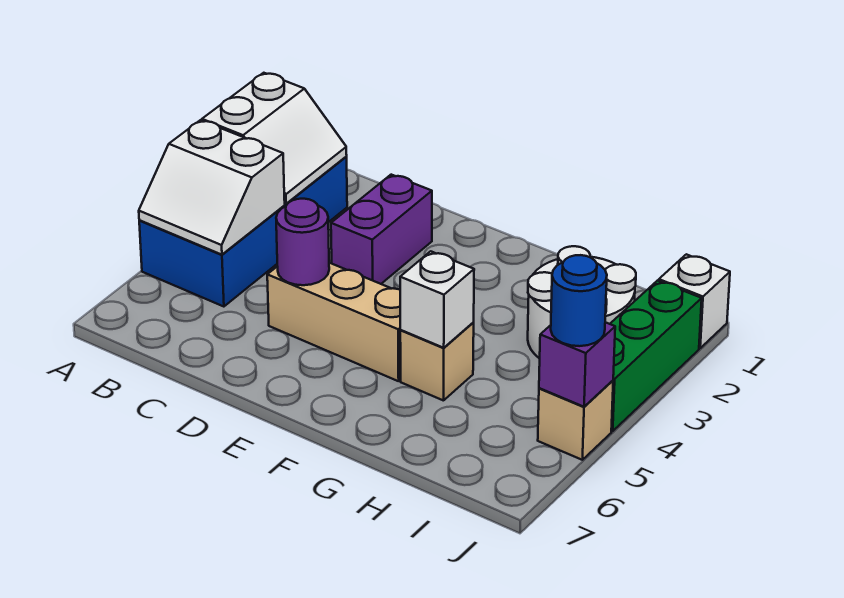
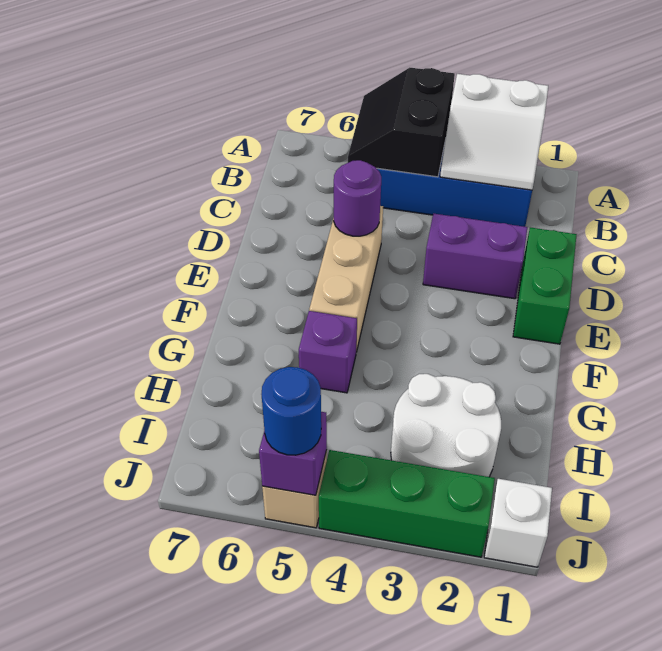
white slope A4:B5 level 2 top 4 -> black slope A4:B5 level 2 top 4
none -> green brick D1:E1 level 1
tan brick G5 level 1 -> purple brick G5 level 1
white brick G5 level 2 -> none

